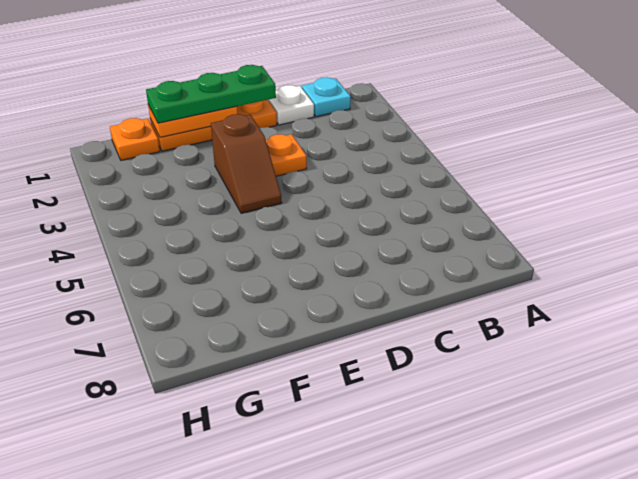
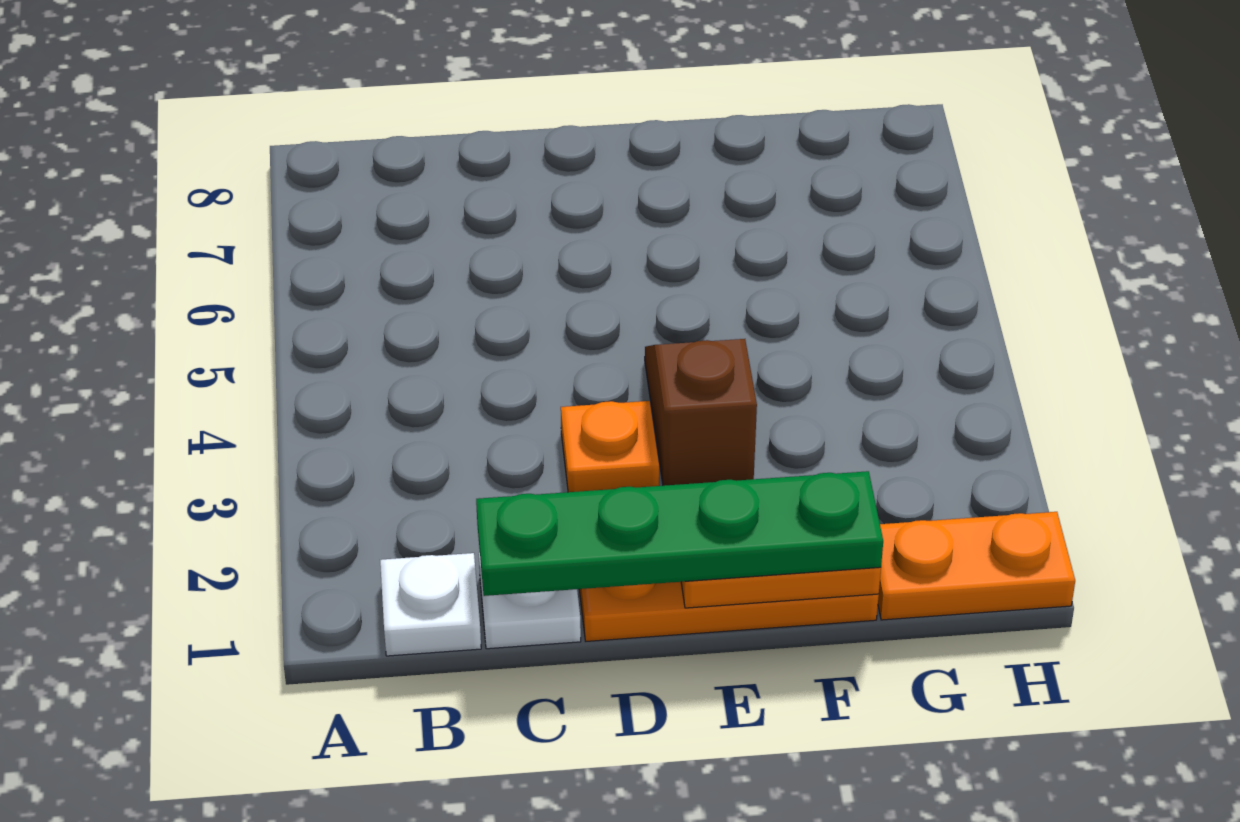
cyan plate B1 level 1 -> white plate B1 level 1
green plate D1:F1 level 3 -> green plate C1:F1 level 3
orange plate G1 level 1 -> orange plate G1:H1 level 1

